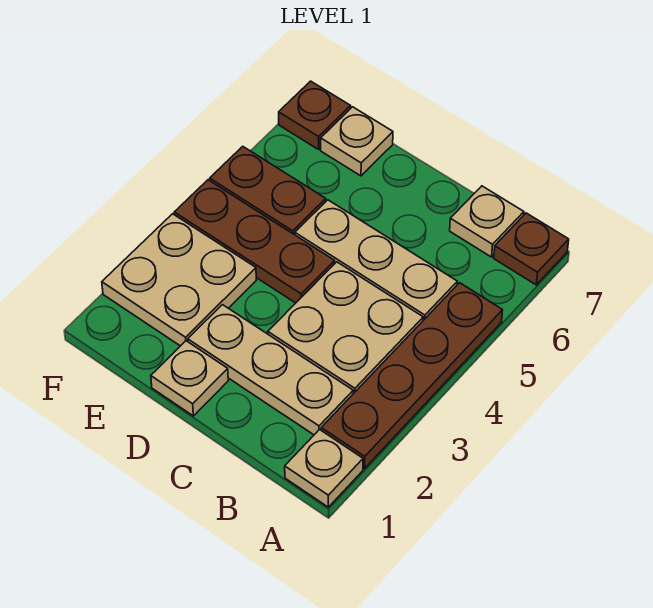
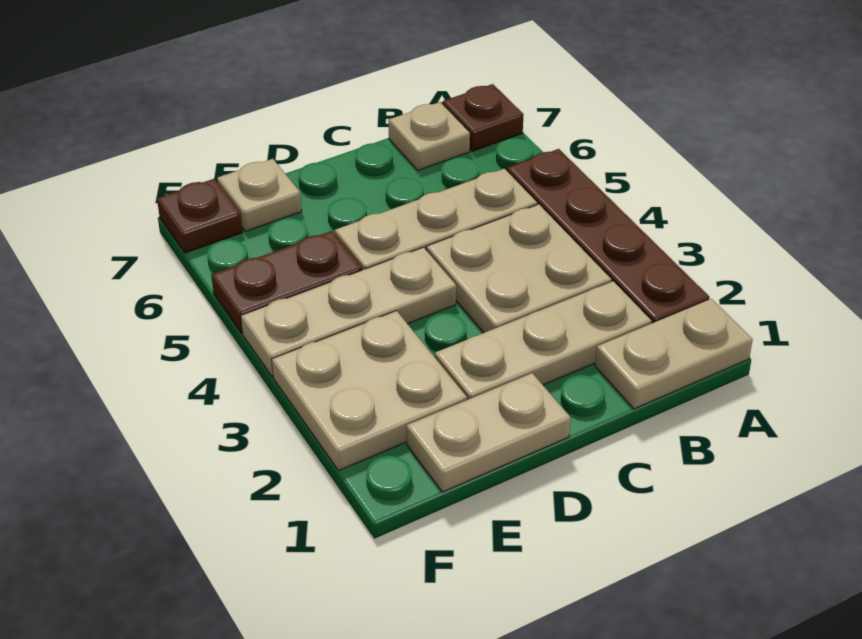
tan plate A1 level 1 -> tan plate A1:B1 level 1
tan plate D1 level 1 -> tan plate D1:E1 level 1
brown plate D4:F4 level 1 -> tan plate D4:F4 level 1

